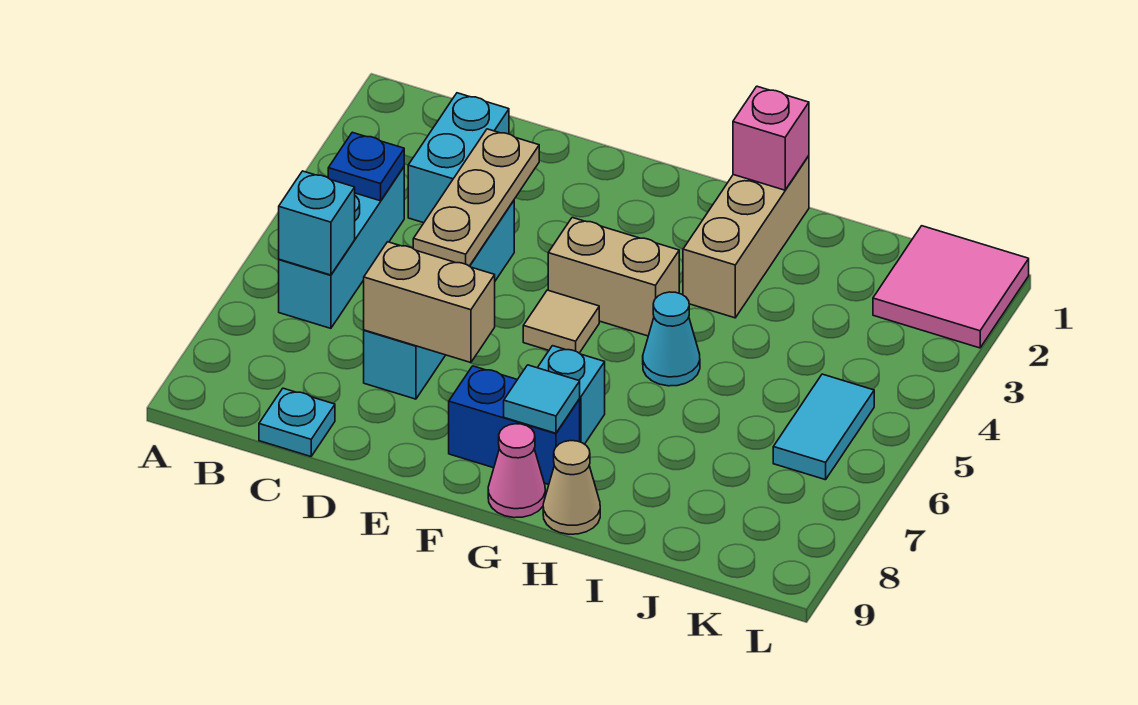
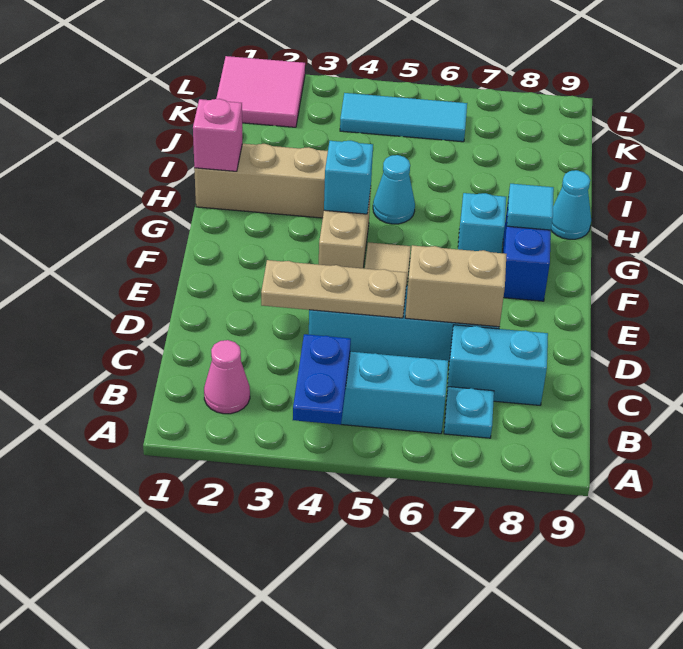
blue plate B4 level 2 -> blue plate A4:B4 level 2
cyan brick B6 level 2 -> cyan brick G4 level 2
cyan brick C2:C3 level 1 -> cyan brick C7:C8 level 1
cyan plate C9 level 1 -> cyan plate B7 level 1
tan brick D7:E7 level 2 -> tan brick D6:D7 level 2
pink cone G9 level 1 -> pink cone B2 level 1
tan cone H9 level 1 -> cyan cone H9 level 1
cyan tile K5:K6 level 1 -> cyan tile K4:K6 level 1

